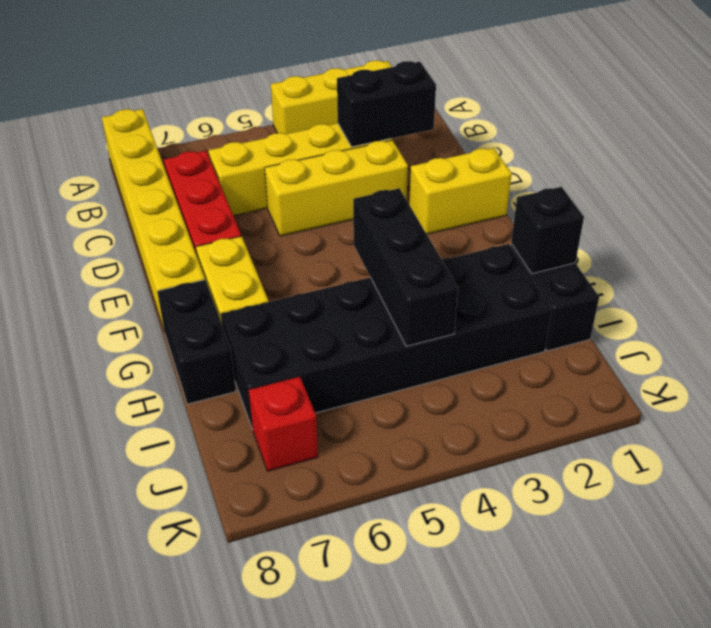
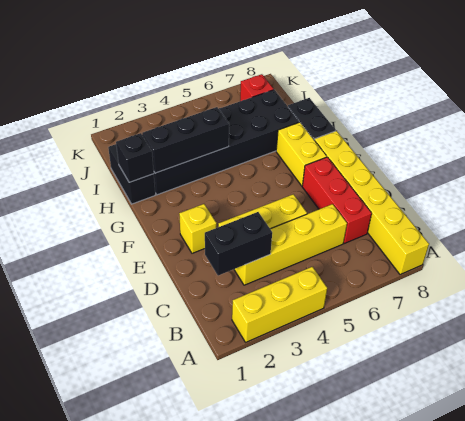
yellow brick E1:E2 level 1 -> yellow brick E2 level 1
black brick G4:I4 level 2 -> black brick H2:H4 level 2

